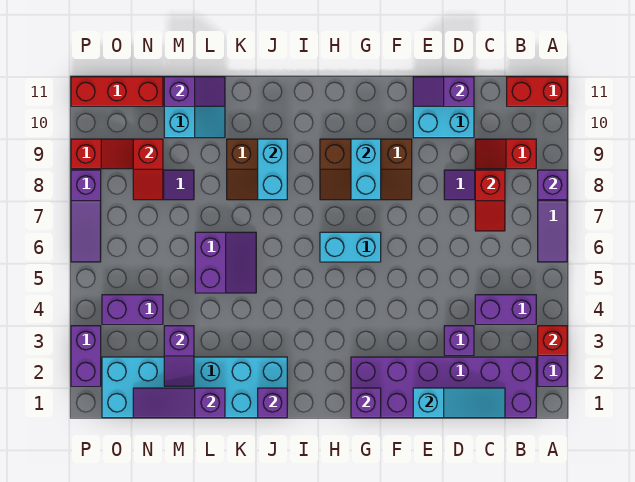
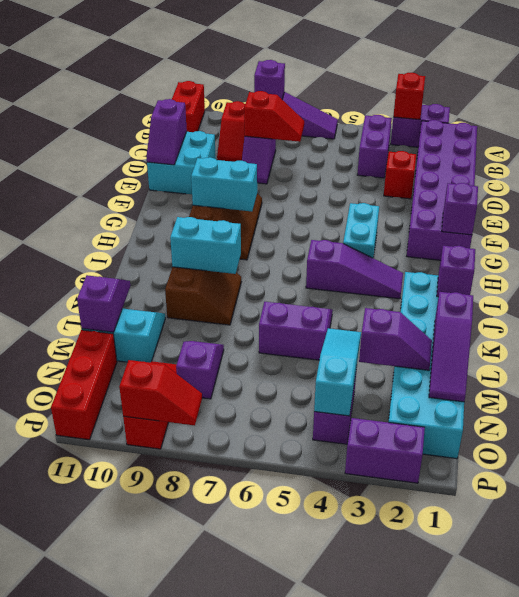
cyan slope C1:E1 level 2 top E -> cyan slope M4:O4 level 2 top O
purple brick D3 level 1 -> red brick D3 level 1
cyan brick G6:H6 level 1 -> cyan brick G4:H4 level 1
red slope N8:N9 level 2 top 9 -> red slope P8:P9 level 2 top 9
purple slope P6:P8 level 1 top 8 -> purple slope I3:I5 level 1 top 5

